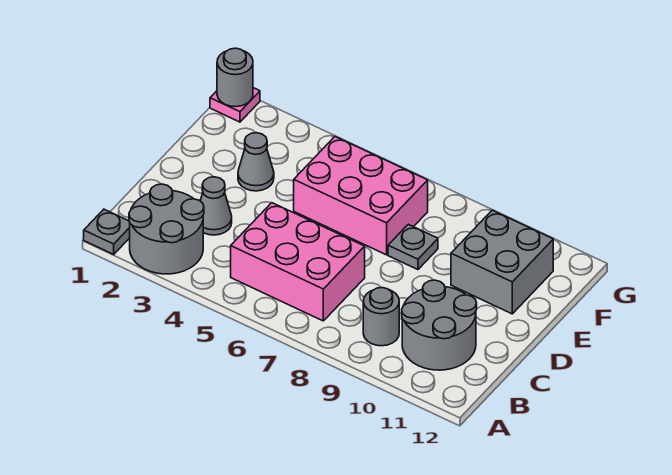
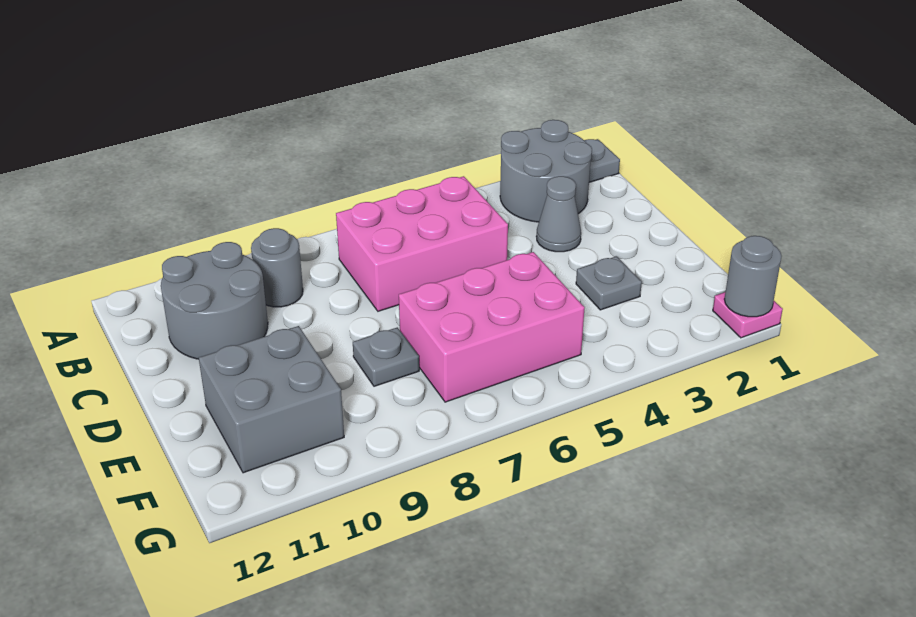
grey cone E3 level 1 -> grey plate E3 level 1

